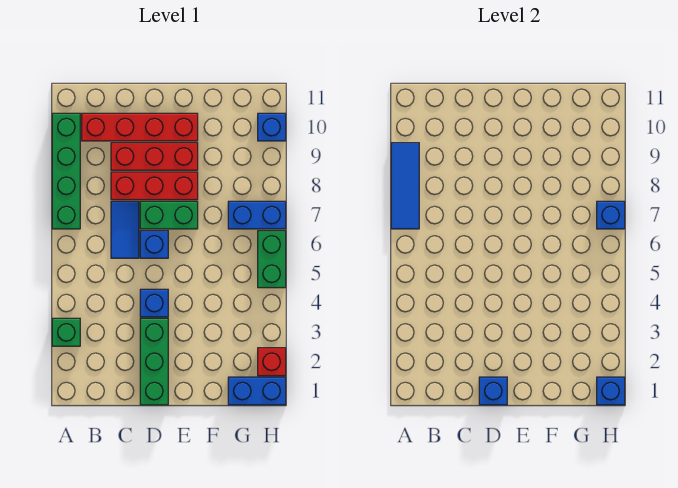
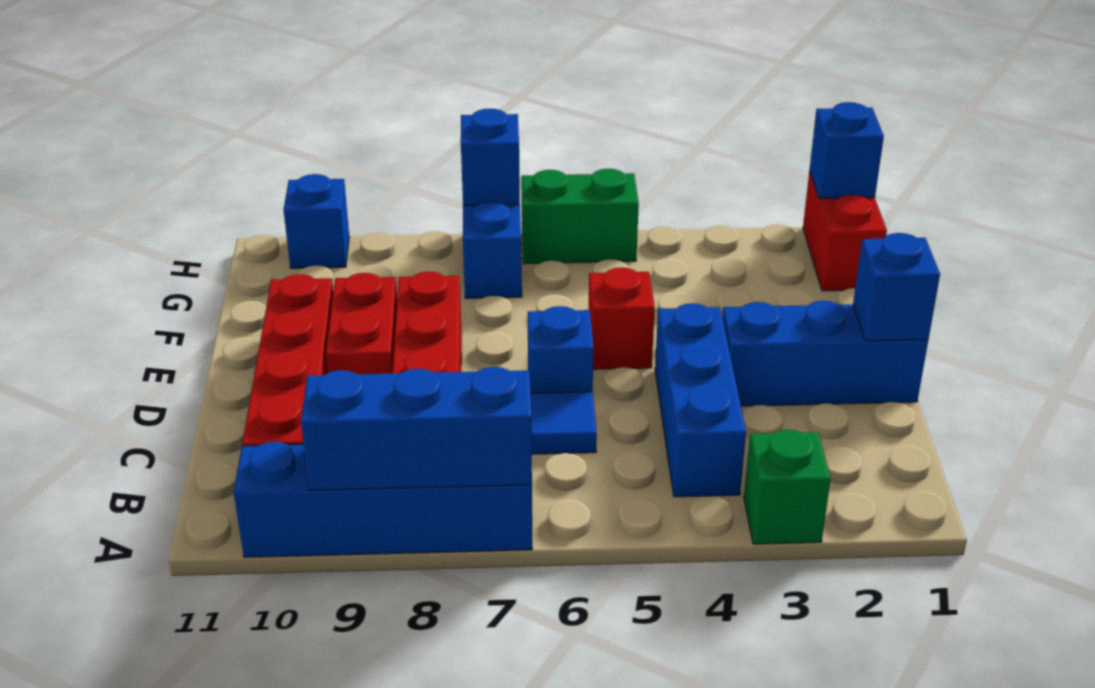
green brick A7:A10 level 1 -> blue brick A7:A10 level 1
blue tile A7:A9 level 2 -> blue brick A7:A9 level 2
red brick C9:E9 level 1 -> red brick D9:E9 level 1
green brick D1:D3 level 1 -> blue brick D1:D3 level 1
blue brick D4 level 1 -> blue brick B4:D4 level 1
green brick D7:E7 level 1 -> none
blue brick G1:H1 level 1 -> red brick G1:H1 level 1
red brick H2 level 1 -> red brick E5 level 1

